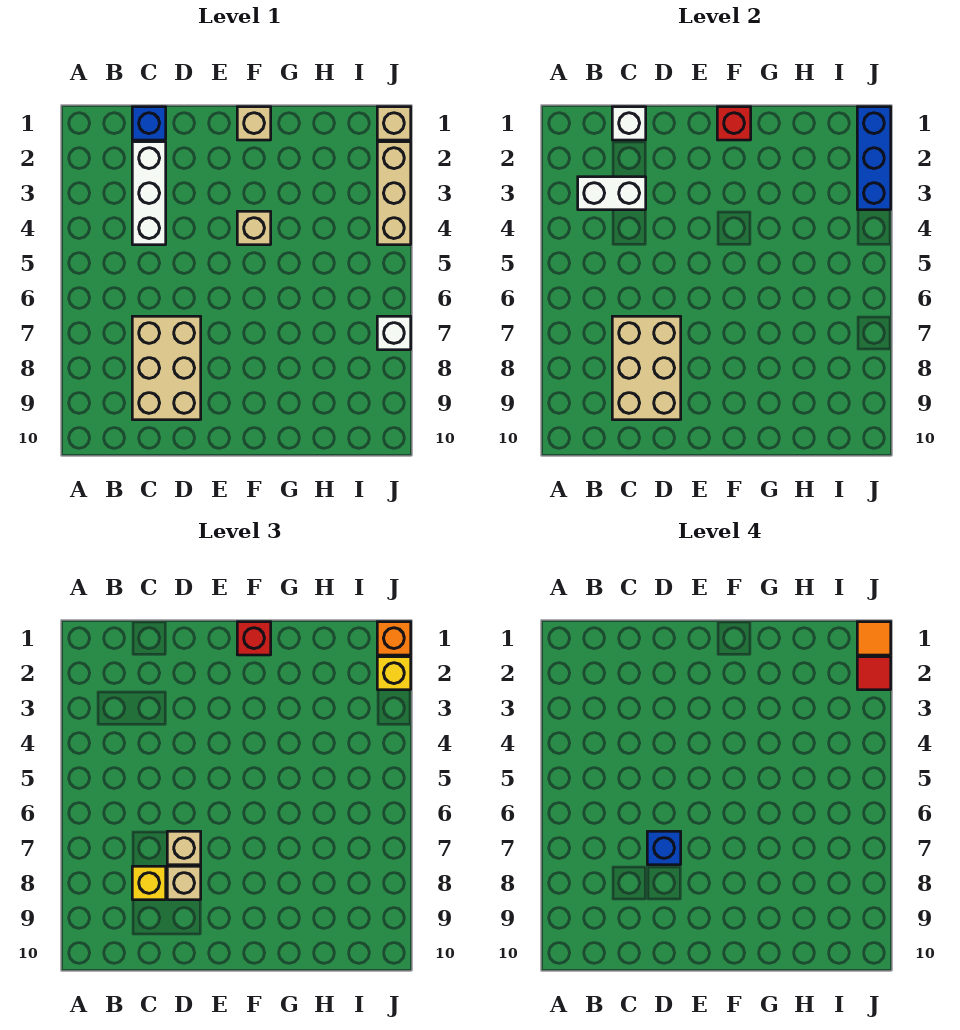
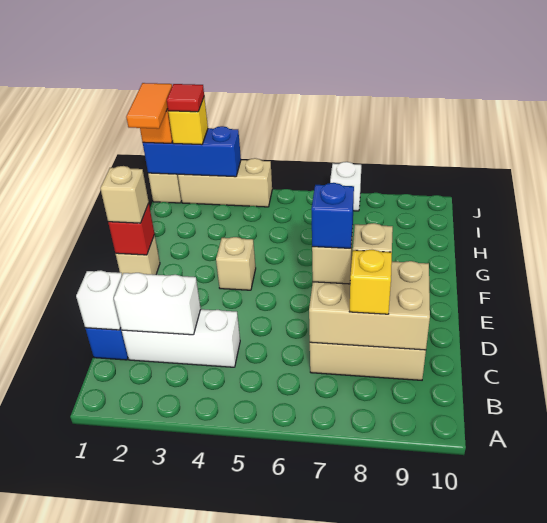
white brick B3:C3 level 2 -> white brick C2:C3 level 2
red brick F1 level 3 -> tan brick F1 level 3
orange tile J1 level 4 -> orange tile I1:J1 level 4

